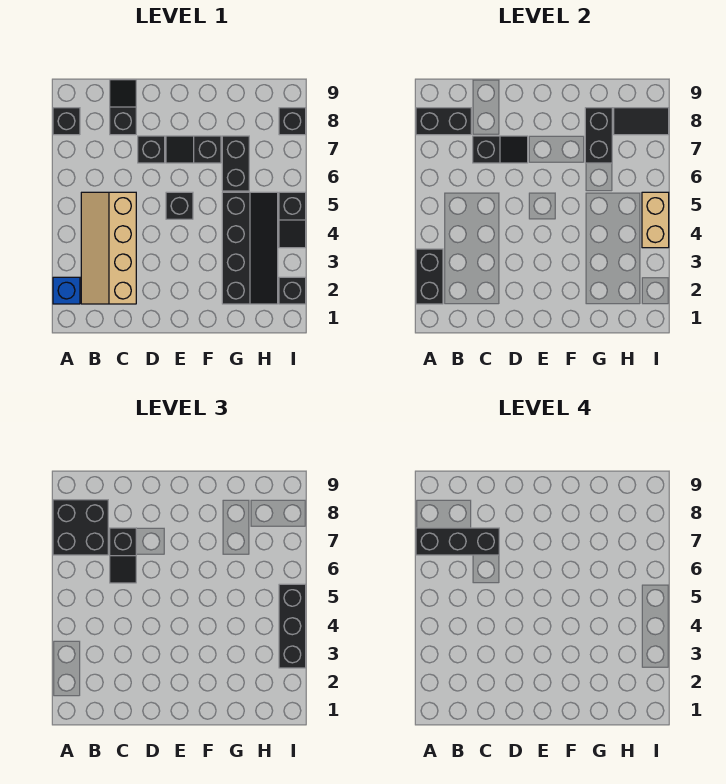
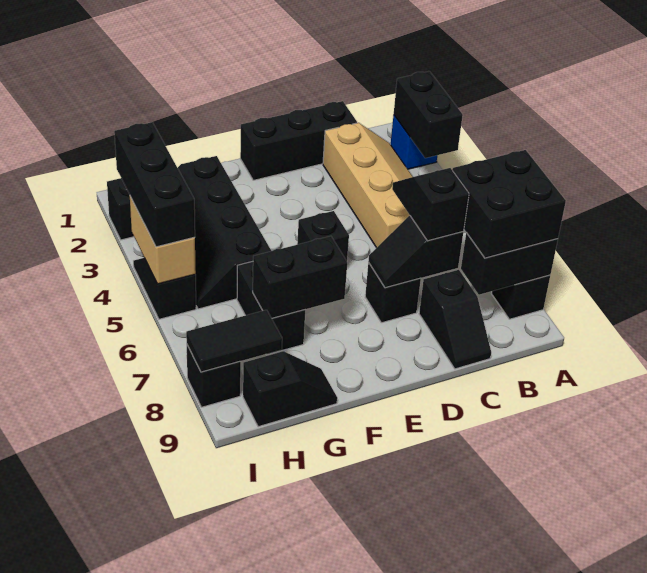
black brick A7:C7 level 4 -> black brick C1:E1 level 1
black slope E7:F7 level 1 top F -> black slope G9:H9 level 1 top H
black brick G7:G8 level 2 -> black brick F7:G7 level 2

